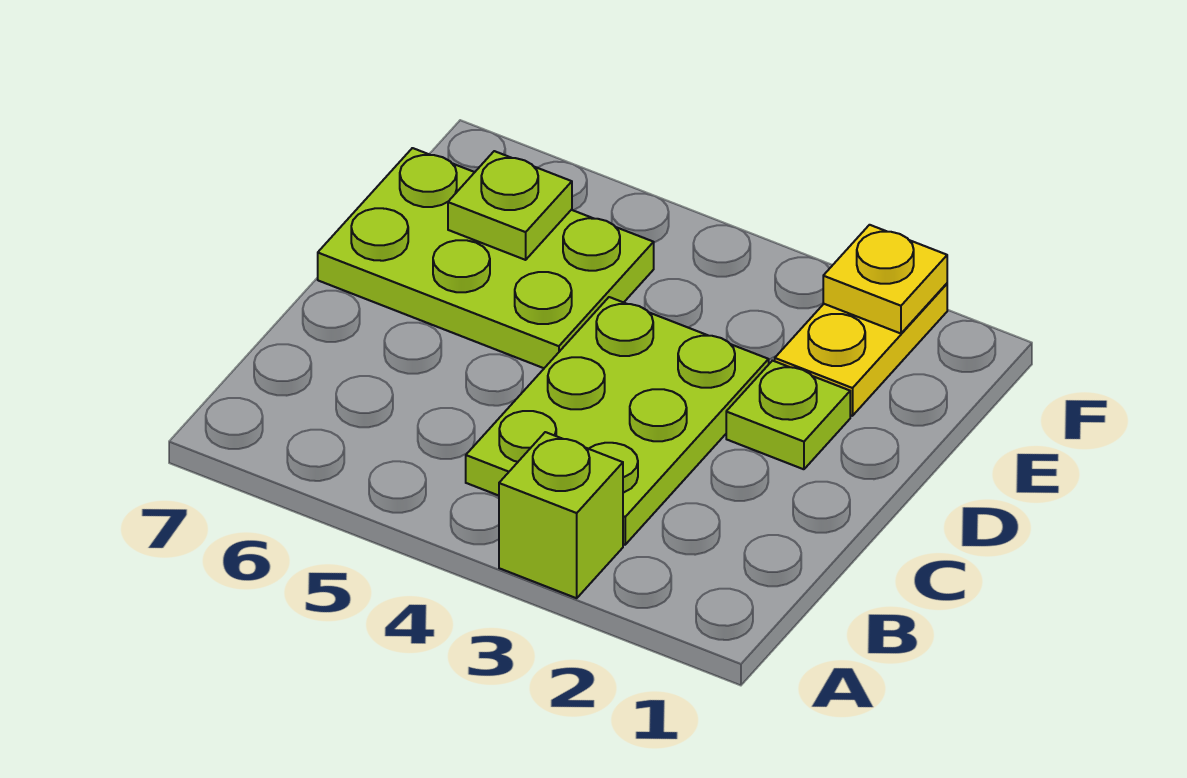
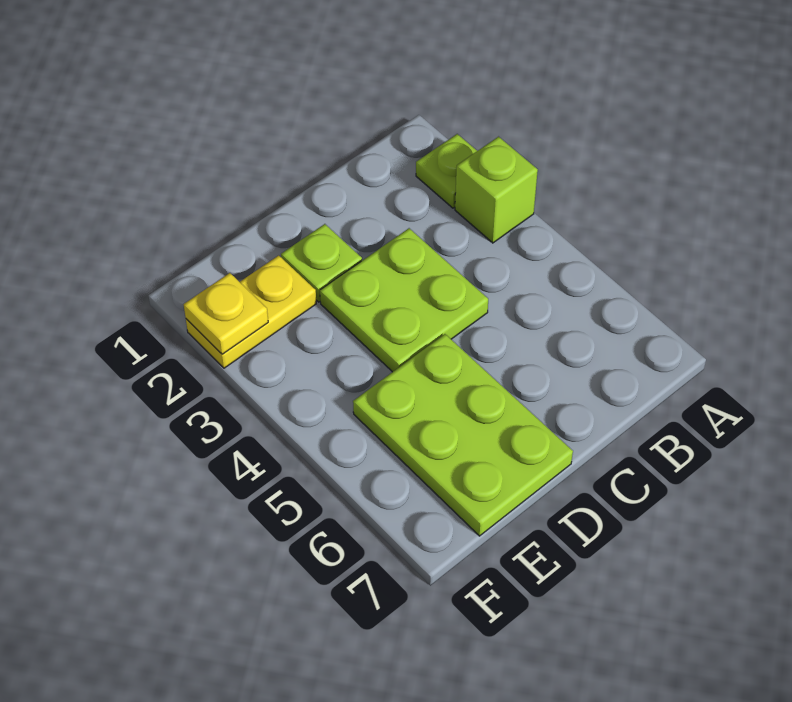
lime plate B3:D4 level 1 -> lime plate C3:D4 level 1
lime plate E6 level 2 -> lime plate A2 level 1

